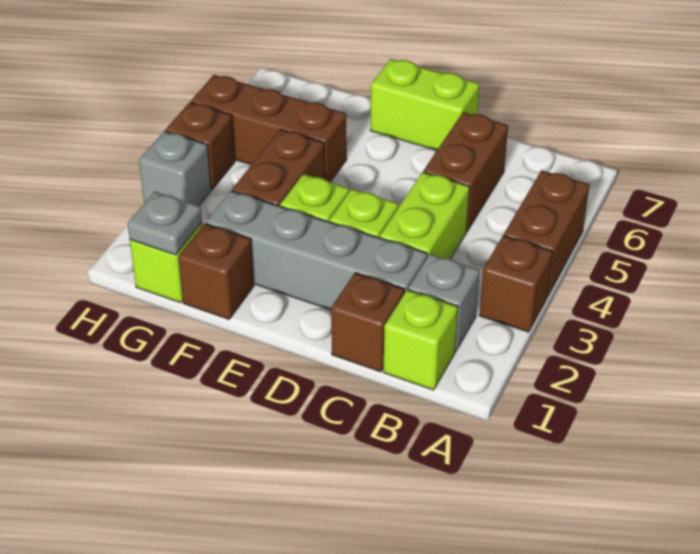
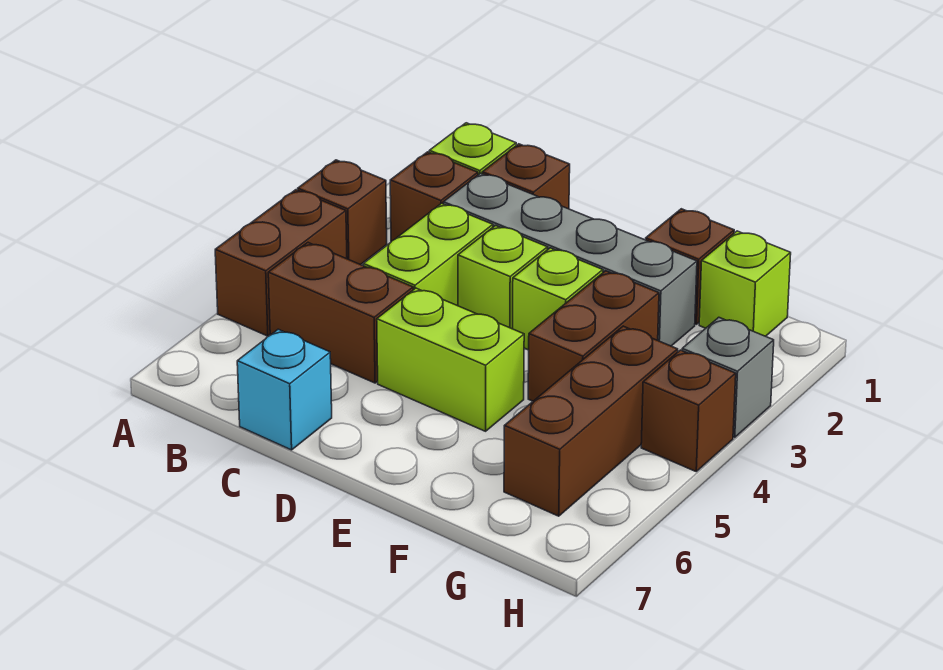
grey brick B2 level 1 -> brown brick B2 level 1
brown brick C5:C6 level 1 -> brown brick B5:C5 level 1
none -> cyan brick C7 level 1
lime brick D7:E7 level 1 -> lime brick D5:E5 level 1
brown brick F5:H5 level 1 -> brown brick G4:G6 level 1
grey plate G1 level 2 -> none

